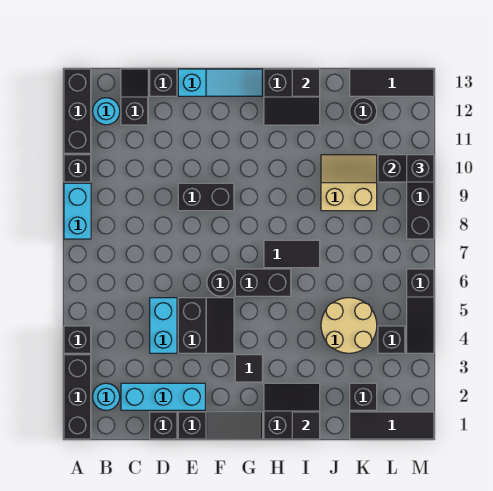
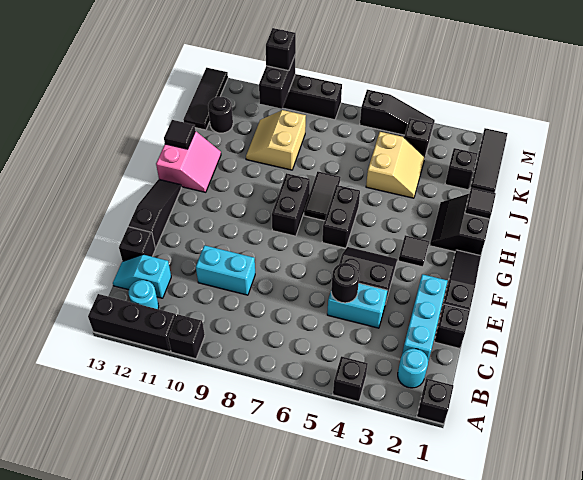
black brick A1:A3 level 1 -> black brick A1 level 1
cyan brick A8:A9 level 1 -> cyan brick D9:D10 level 1
black slope C12:C13 level 1 top 12 -> cyan slope C12:C13 level 1 top 12
black brick E9:F9 level 1 -> black brick G8:H8 level 1
cyan slope E13:G13 level 1 top E -> black slope E13:G13 level 1 top E
black round brick F6 level 1 -> black round brick D5 level 2
black slope H12:I13 level 1 top 13 -> pink slope H12:I13 level 1 top 13
tan round brick J4:K5 level 1 -> tan slope J4:K5 level 1 top 5

